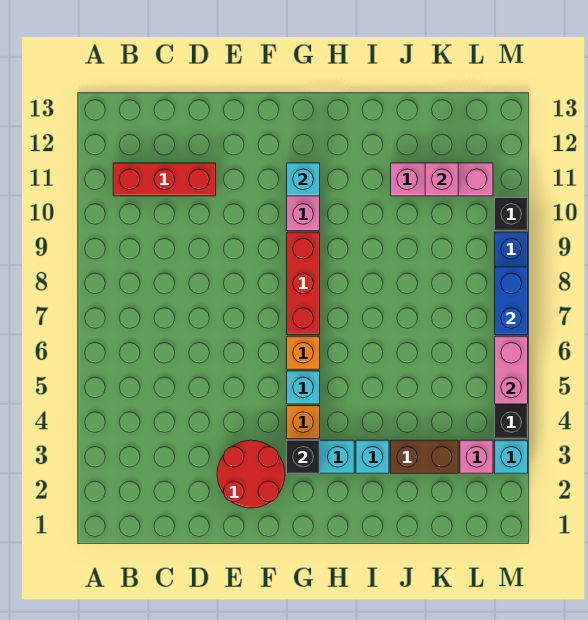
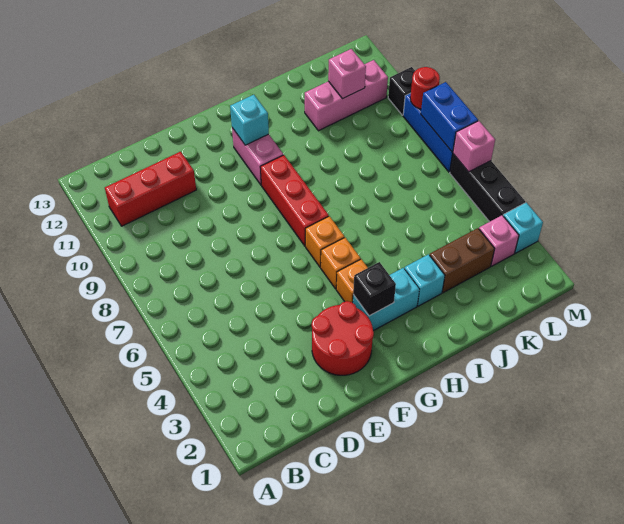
cyan brick G5 level 1 -> orange brick G5 level 1
pink brick M5:M6 level 2 -> pink brick M6 level 2
none -> red round brick M9 level 2

